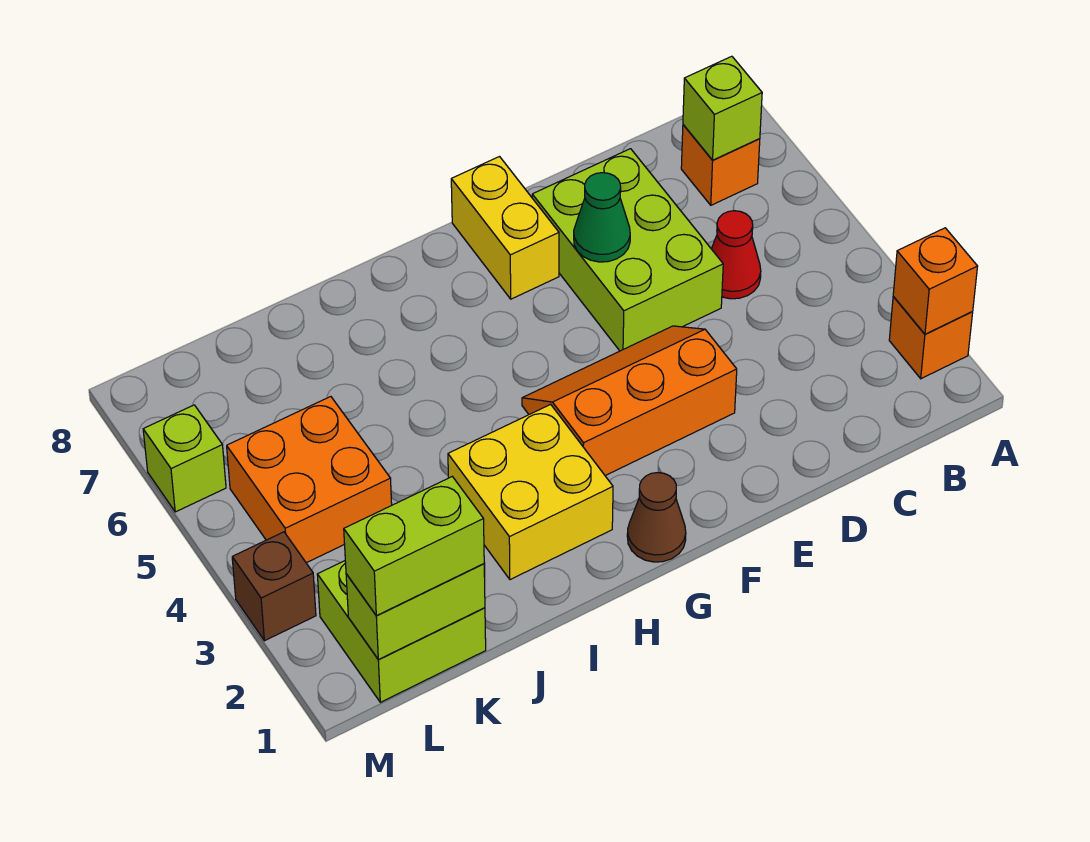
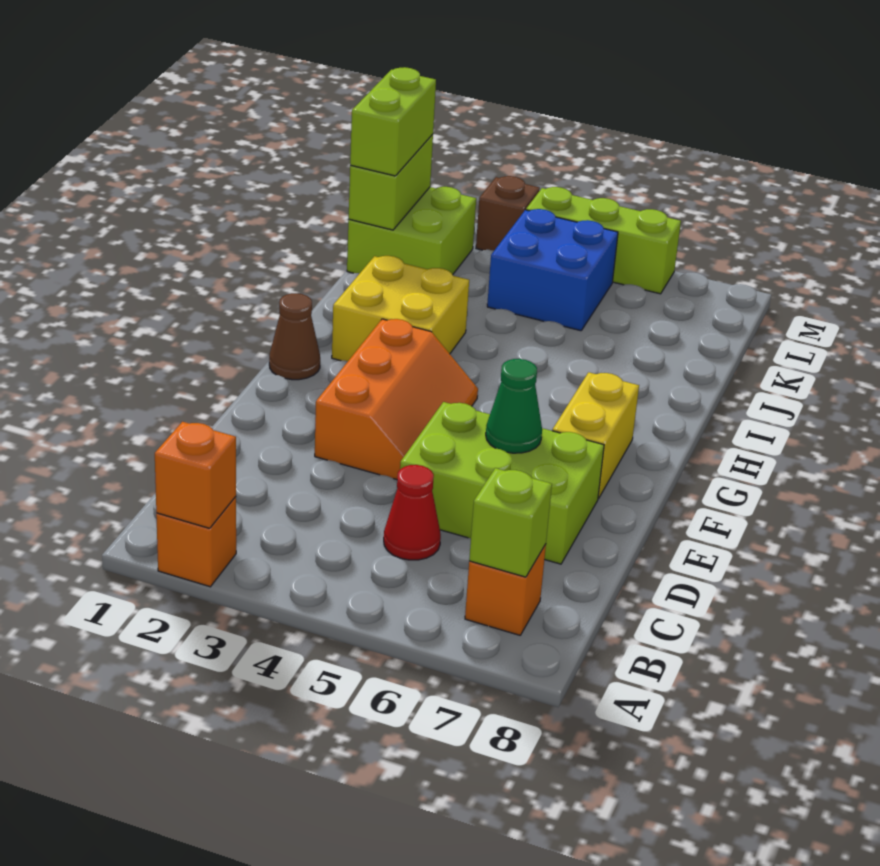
yellow brick F7:F8 level 1 -> yellow brick F7:G7 level 1
orange brick K4:L5 level 1 -> blue brick K4:L5 level 1
lime brick M6 level 1 -> lime brick M4:M6 level 1

